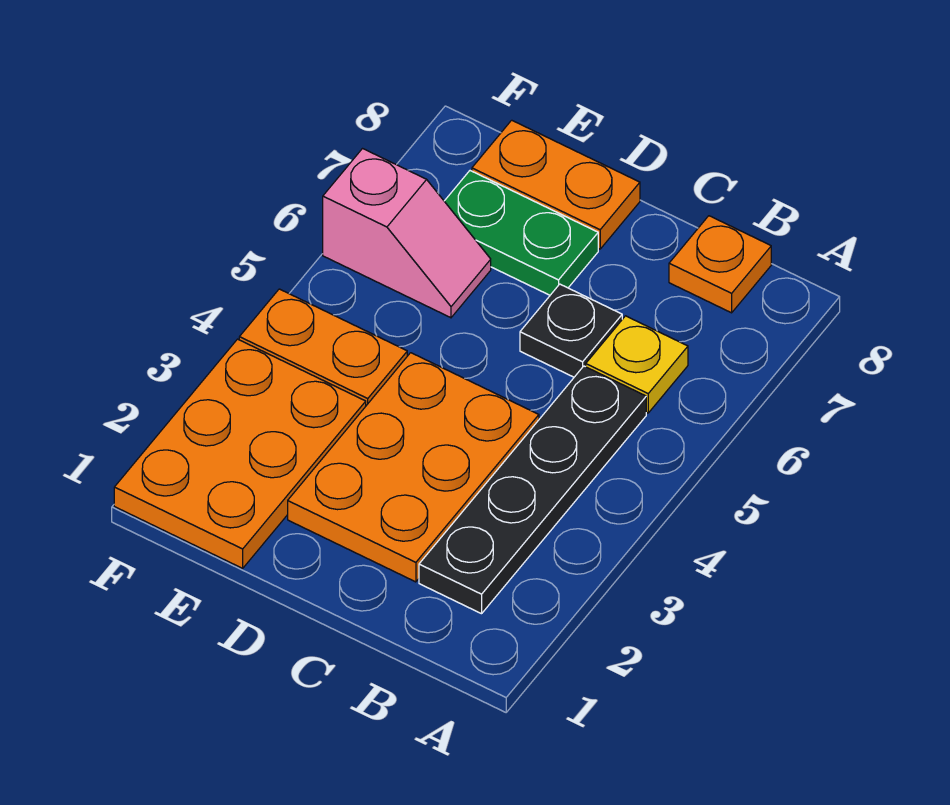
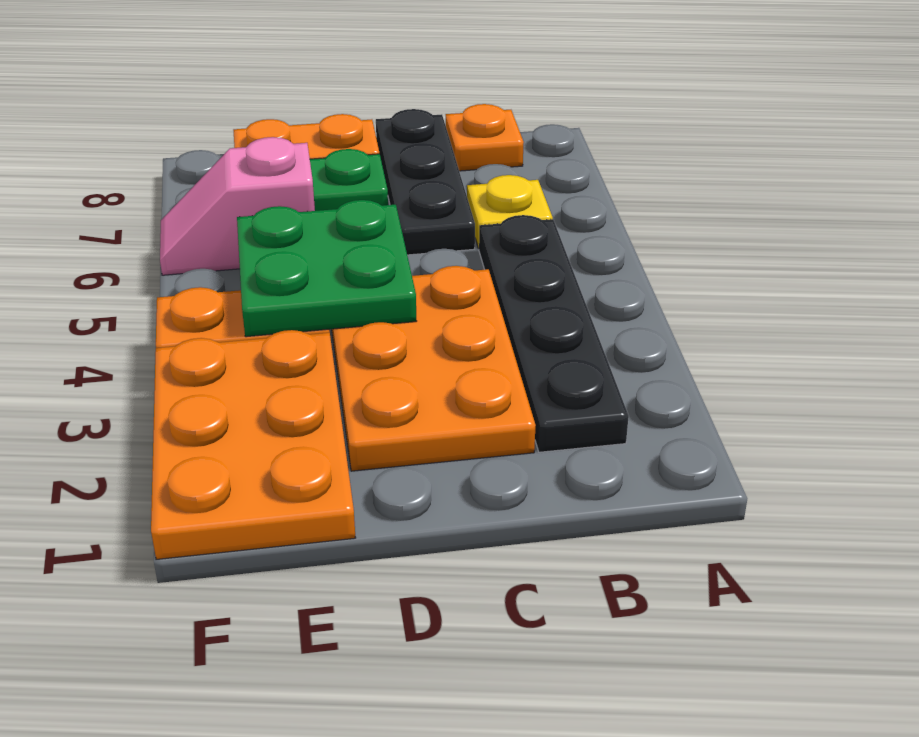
black plate C6 level 1 -> black plate C6:C8 level 1
none -> green plate D4:E5 level 2
pink slope E6:F6 level 1 top F -> pink slope E6:F6 level 1 top E

